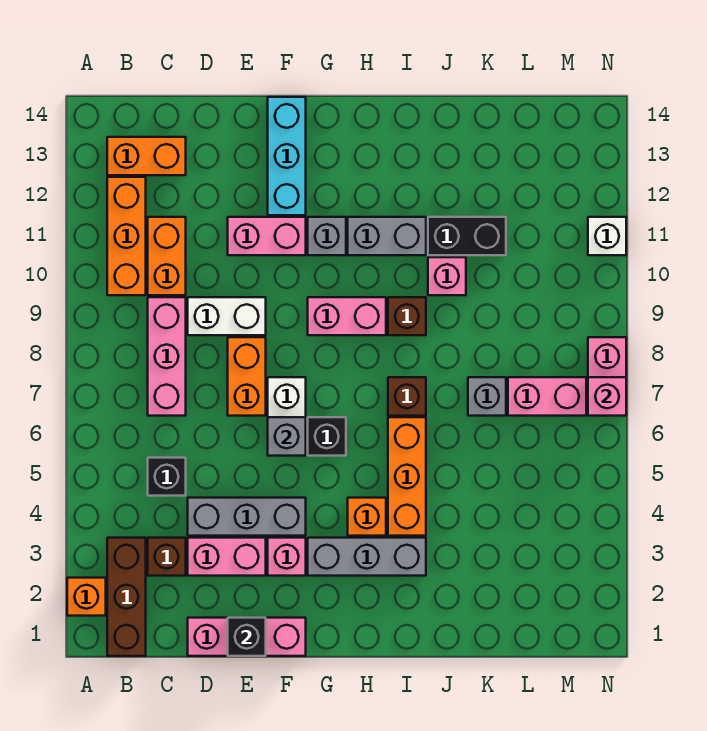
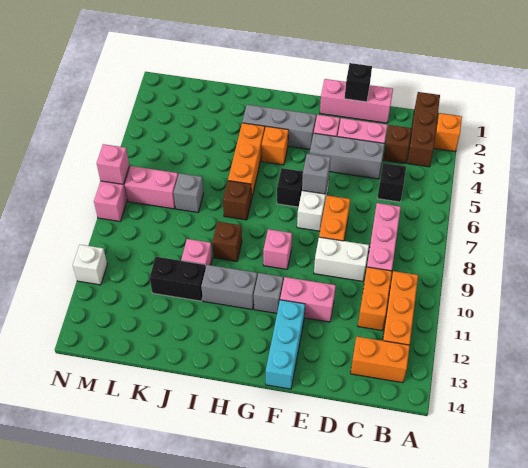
pink brick G9:H9 level 1 -> pink brick G9 level 1

